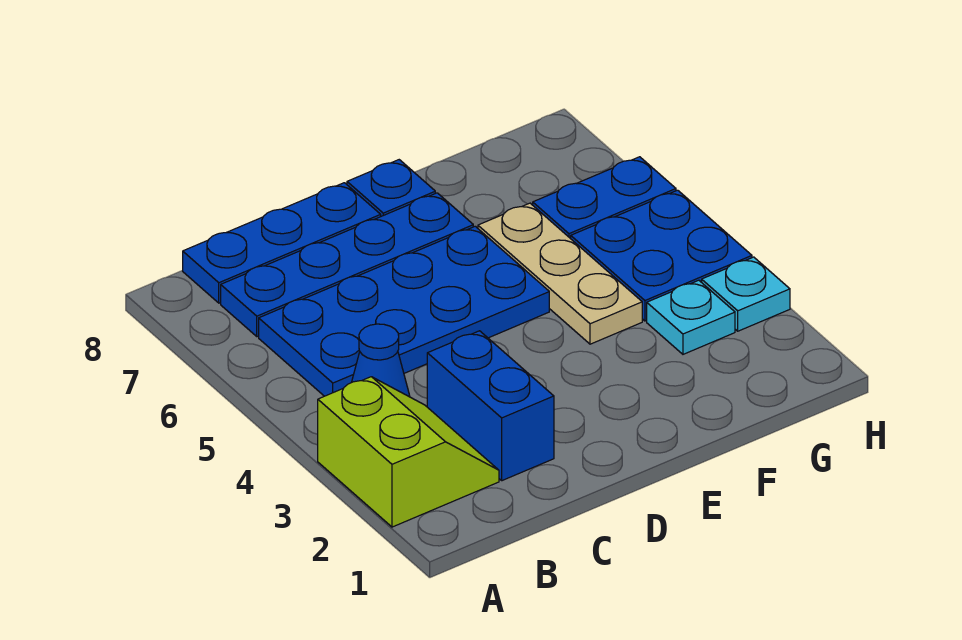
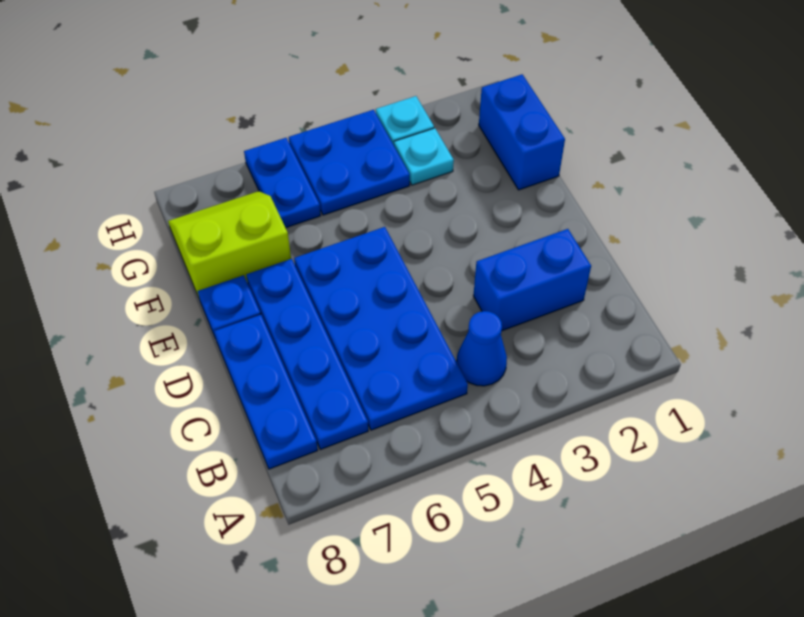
lime slope A2:B3 level 1 top A -> lime slope F7:G8 level 1 top F
none -> blue brick F1:G1 level 1
tan plate F4:F6 level 1 -> none

